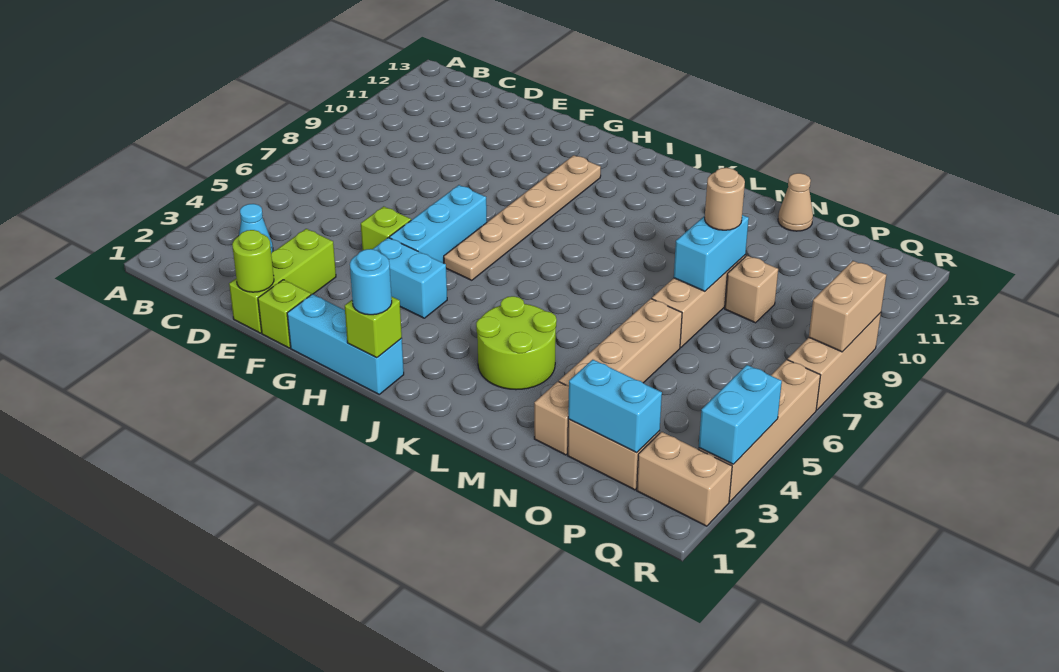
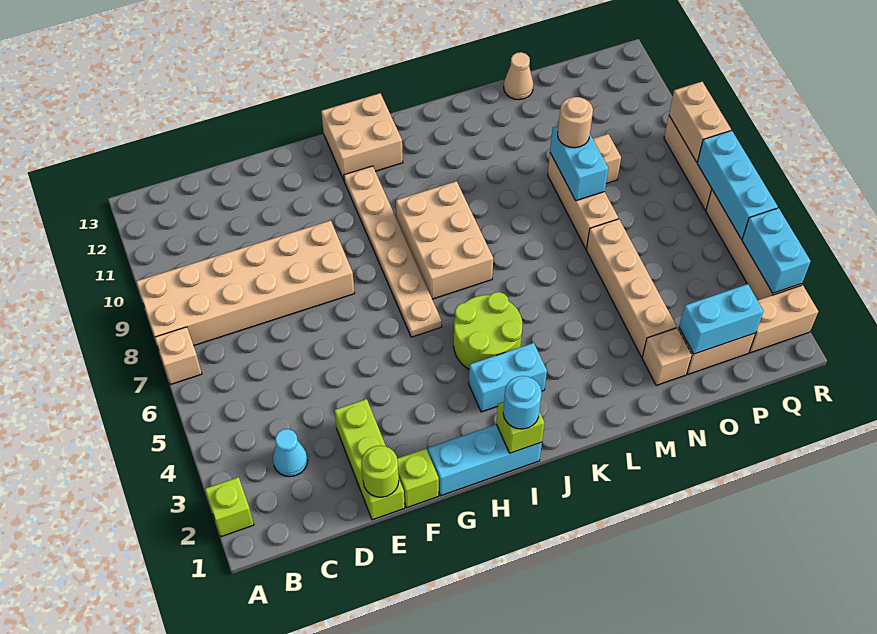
none -> tan brick A7 level 1
none -> tan brick A8:F9 level 1
lime brick F5 level 1 -> lime brick A2 level 1
cyan brick G4:H4 level 1 -> cyan brick I3:J3 level 1
cyan brick G5:G7 level 1 -> cyan brick R5:R7 level 2
none -> tan brick H12:I13 level 1
none -> tan brick I7:J9 level 1
lime round brick K3:L4 level 1 -> lime round brick I4:J5 level 1

